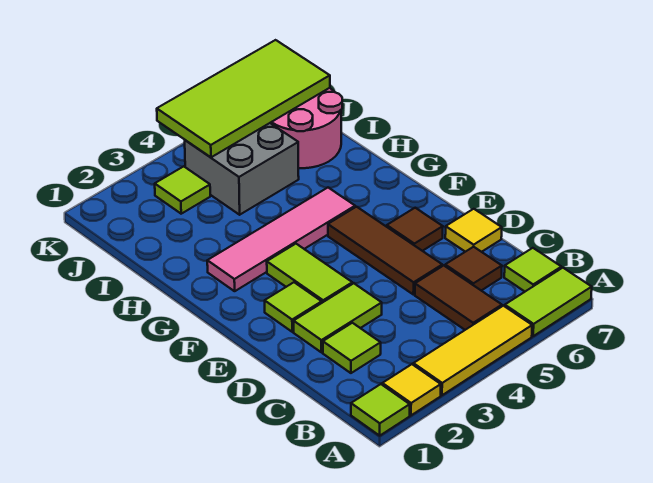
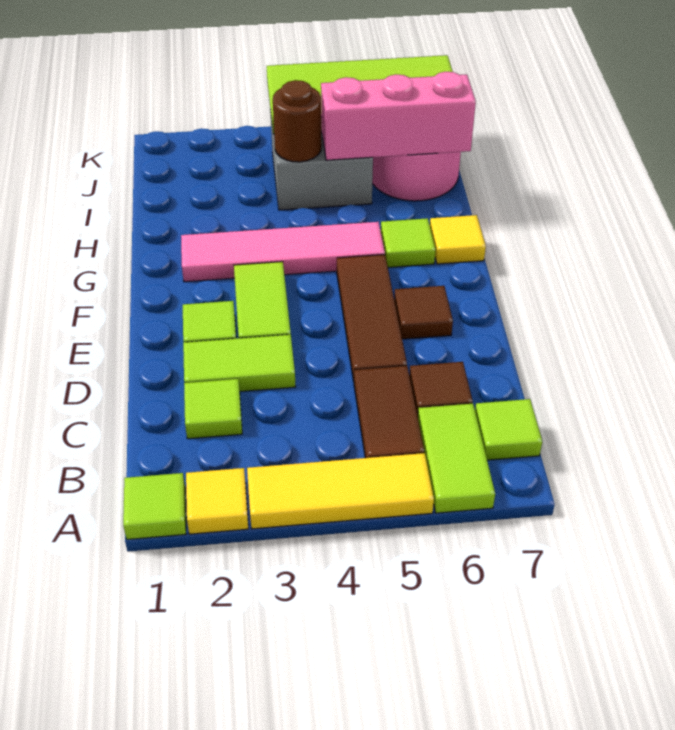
lime tile A6:A7 level 1 -> lime tile A6:B6 level 1
yellow tile D7 level 1 -> yellow tile G7 level 1
none -> brown round brick I4 level 2
none -> pink brick I5:I7 level 2
lime tile J3 level 1 -> lime tile G6 level 1

